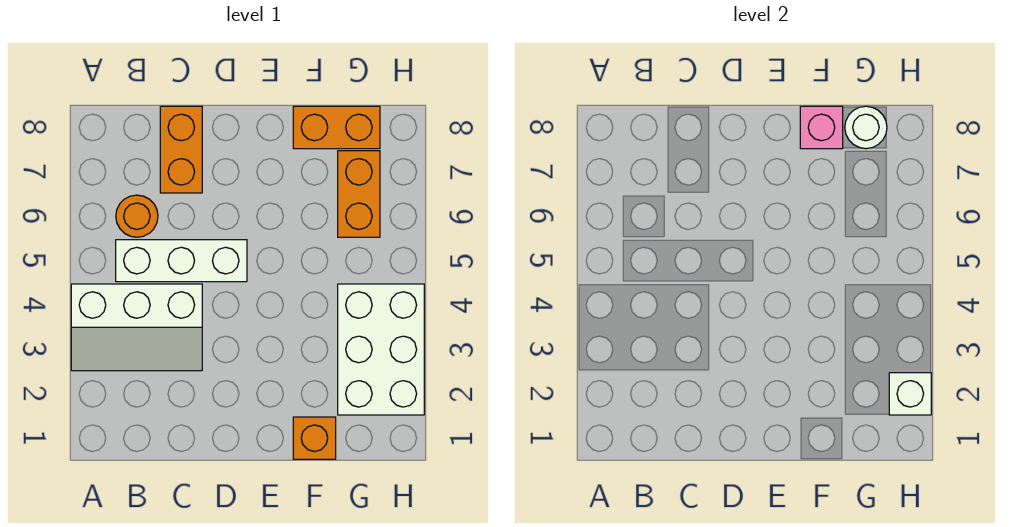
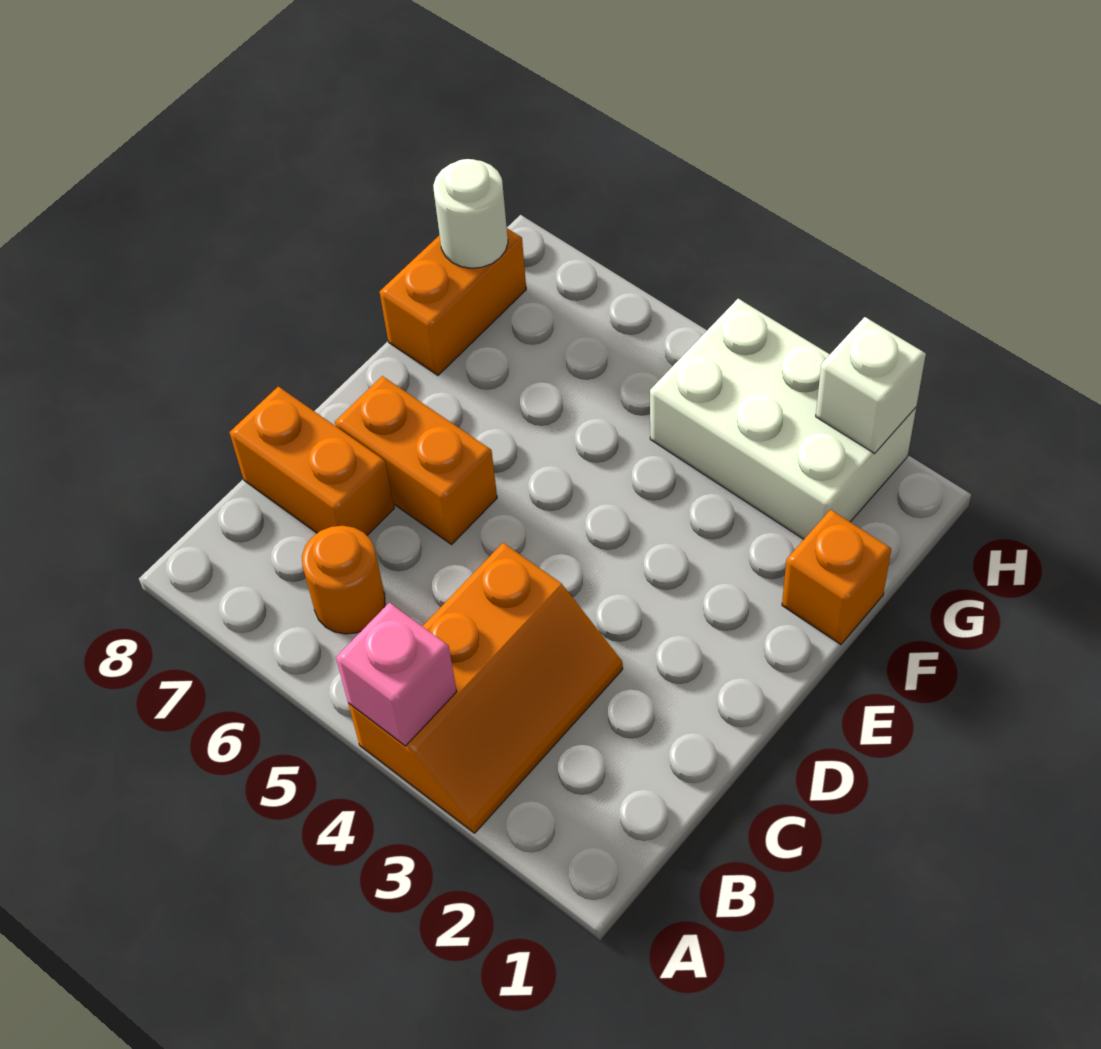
white slope A3:C4 level 1 top 4 -> orange slope A3:C4 level 1 top 4
white brick B5:D5 level 1 -> none
pink brick F8 level 2 -> pink brick A4 level 2
orange brick G6:G7 level 1 -> orange brick D6:D7 level 1

